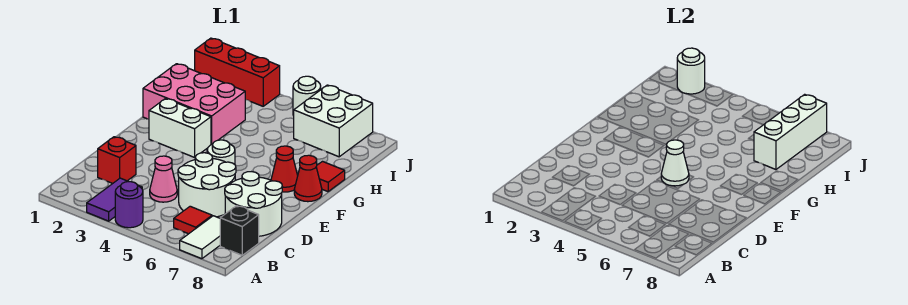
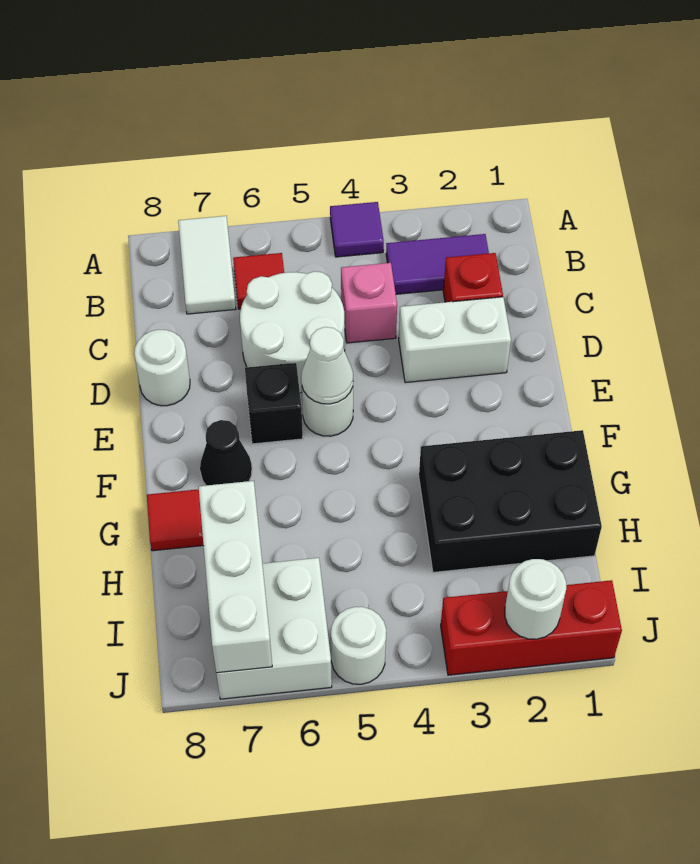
purple tile A3:B3 level 1 -> purple tile B2:B3 level 1
purple round brick A4 level 1 -> purple tile A4 level 1
black brick B8 level 1 -> black brick E6 level 1
pink cone C4 level 1 -> pink brick C4 level 1
white round brick C7:D8 level 1 -> white round brick D8 level 1
white brick F2:F3 level 1 -> white brick D2:D3 level 1
red cone F7 level 1 -> black cone F7 level 1
red cone F8 level 1 -> none
pink brick G1:H3 level 1 -> black brick G1:H3 level 1

